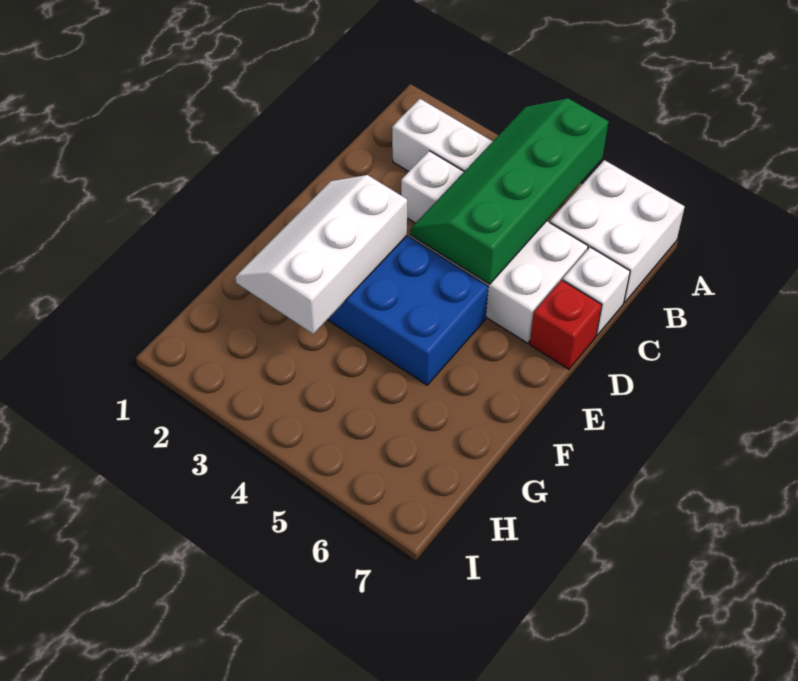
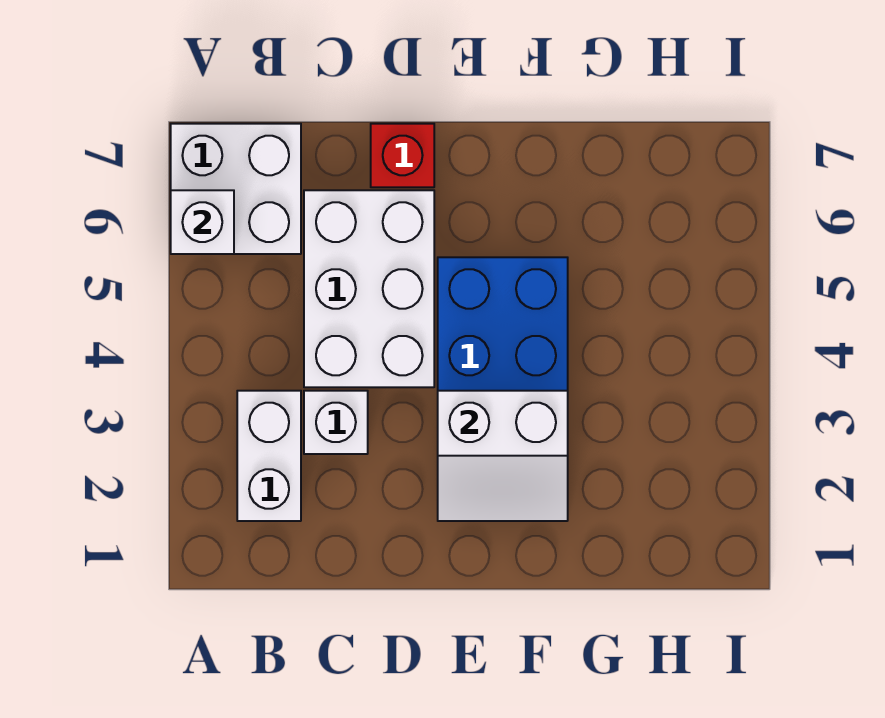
green slope A4:D5 level 2 top 5 -> none
white brick C7 level 1 -> white brick A6 level 2
white slope E2:G3 level 2 top 3 -> white slope E2:F3 level 2 top 3

